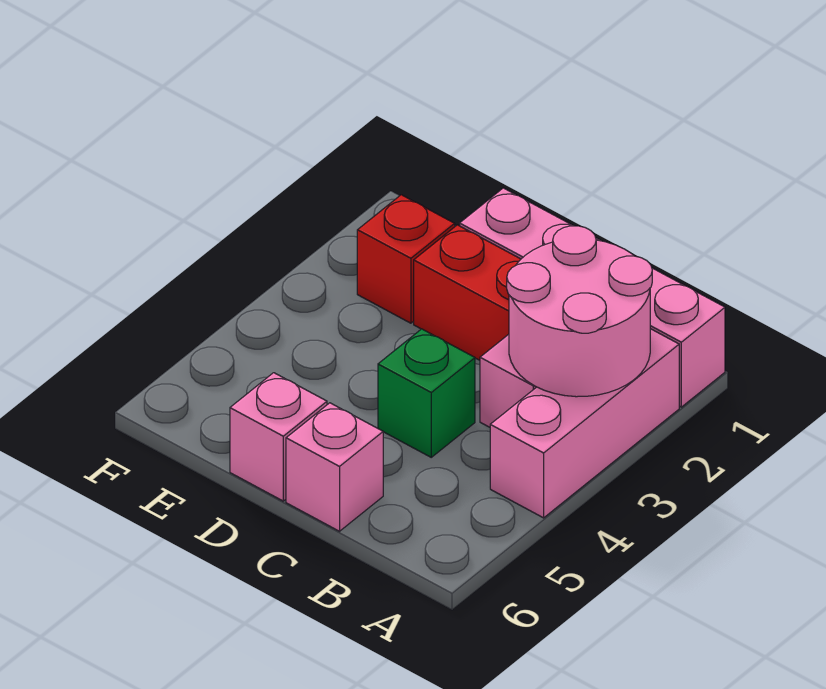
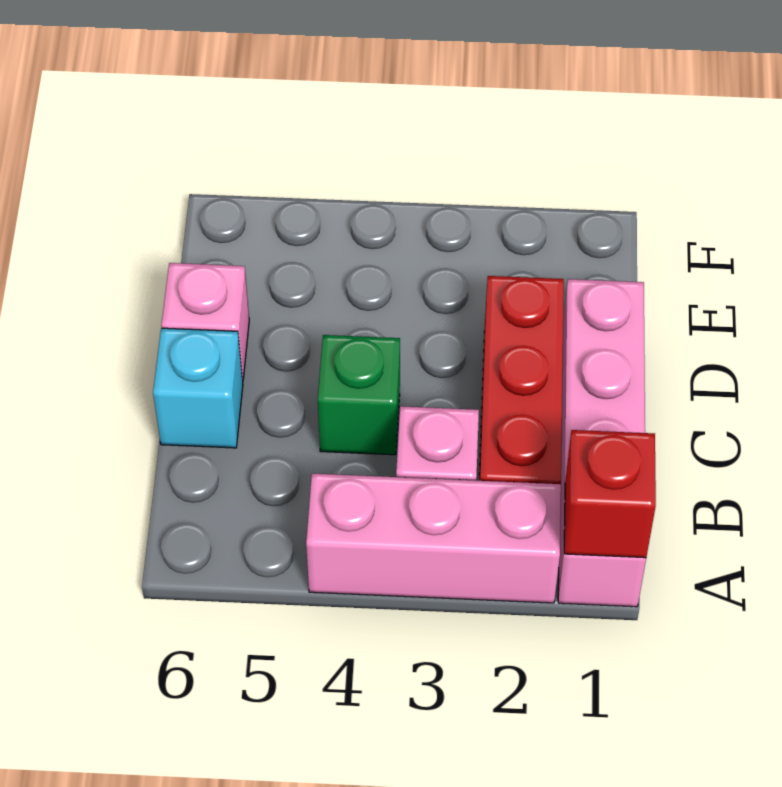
pink round brick A2:B3 level 2 -> none
pink brick C6 level 1 -> cyan brick C6 level 1
red brick E2 level 1 -> red brick A1 level 2

